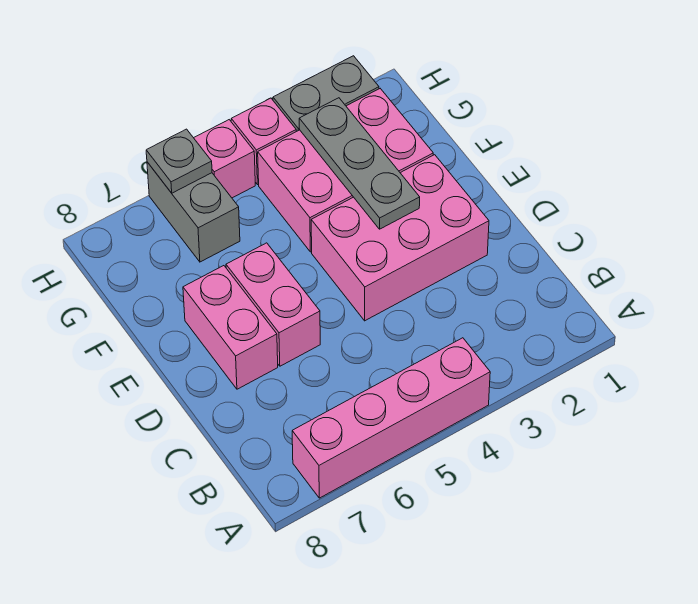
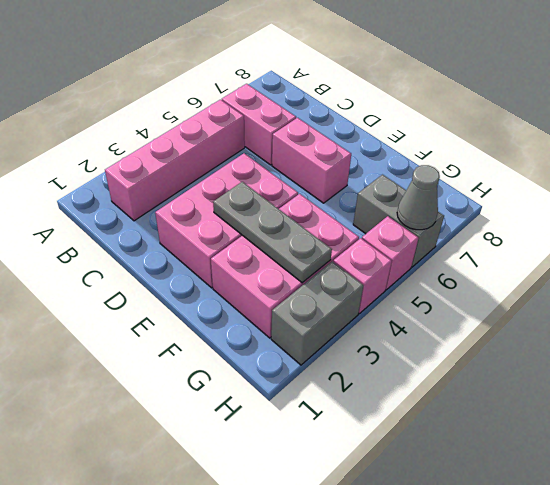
pink brick A4:A7 level 1 -> pink brick B2:B5 level 1
pink brick D7:E7 level 1 -> pink brick B6:C6 level 1
grey plate H6 level 2 -> grey cone H6 level 2

